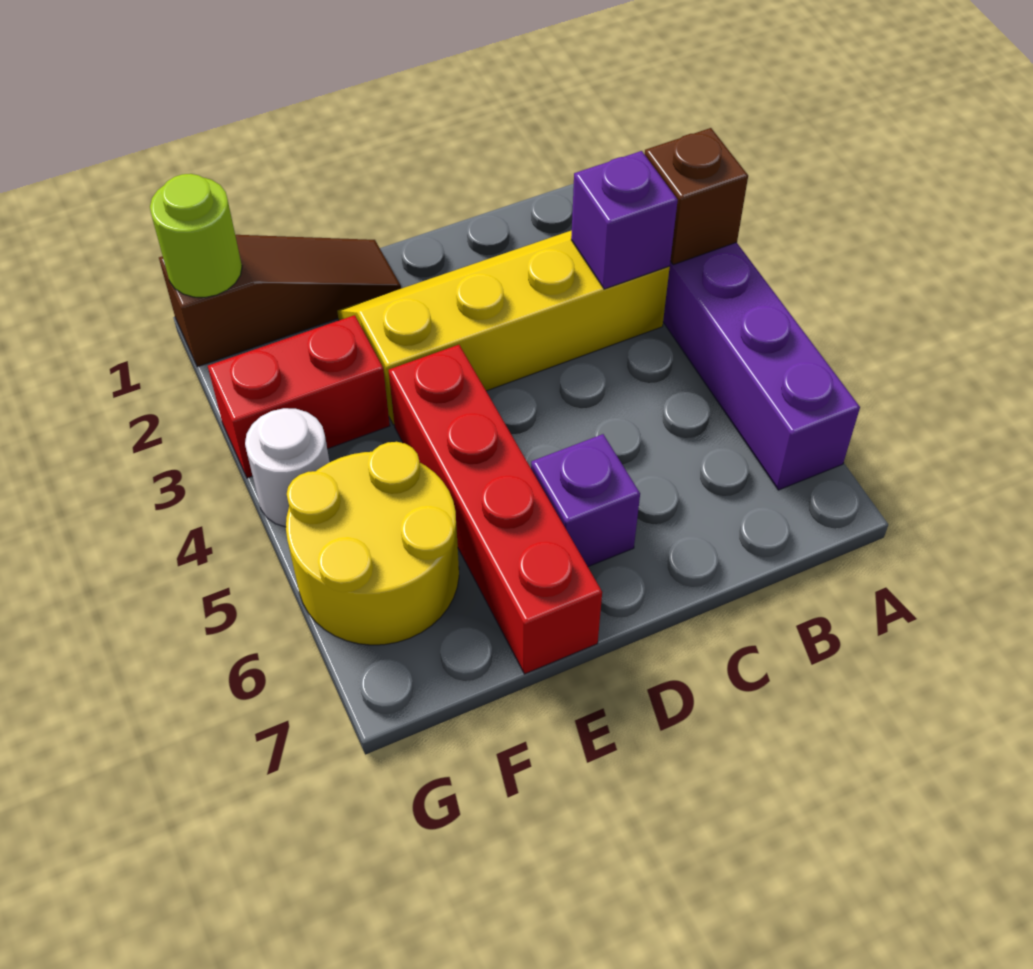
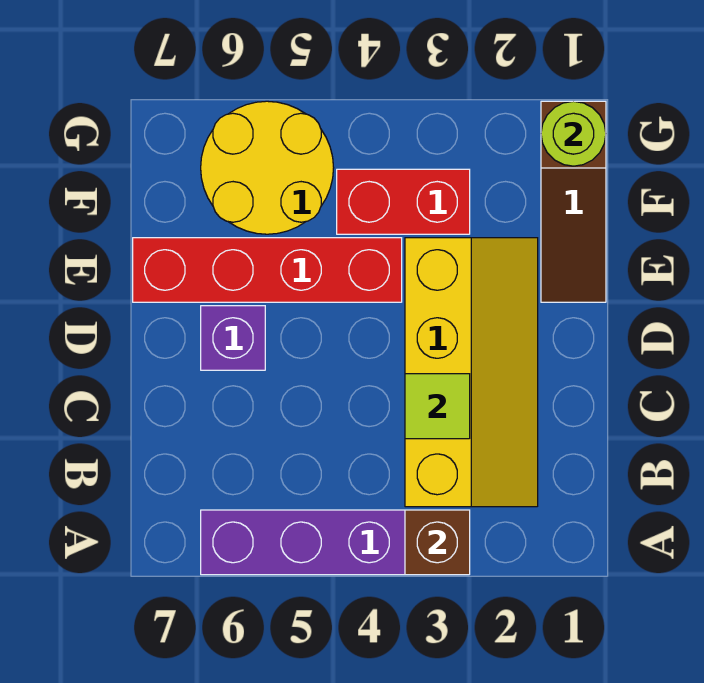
purple brick B3 level 2 -> none
none -> lime tile C3 level 2
red brick F3:G3 level 1 -> red brick F3:F4 level 1
white round brick G4 level 1 -> none

